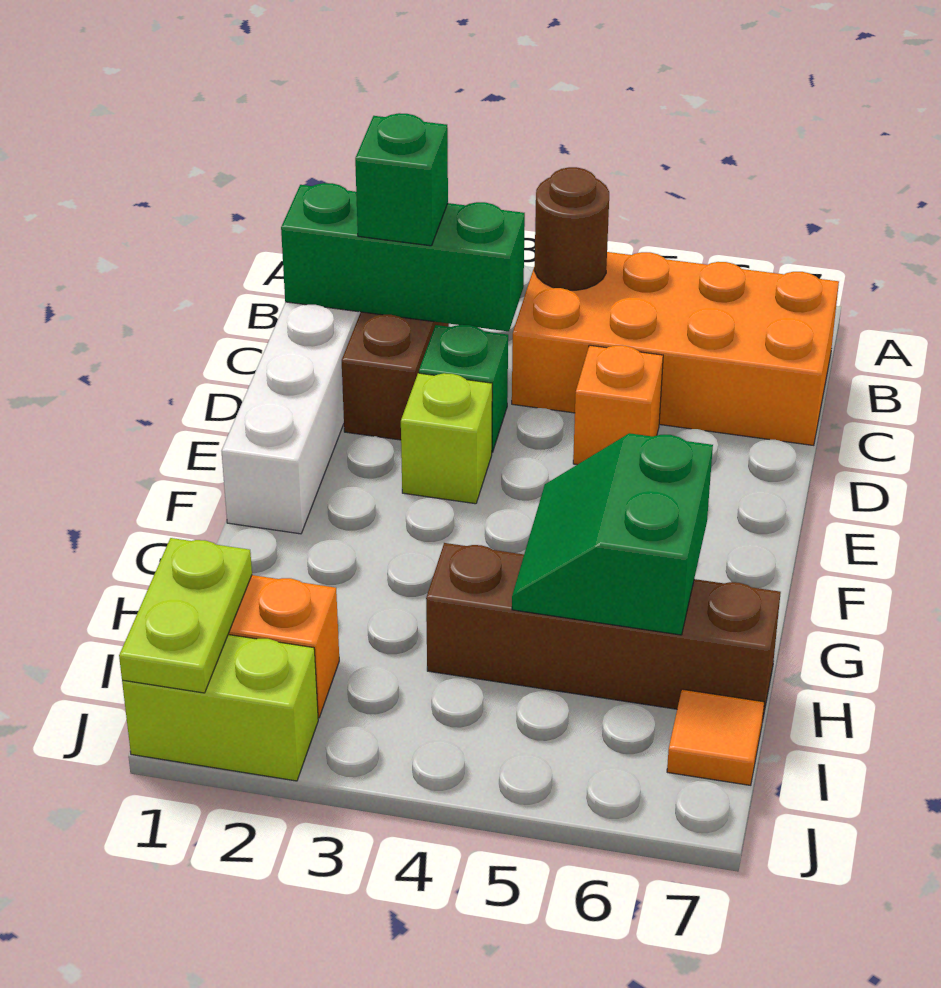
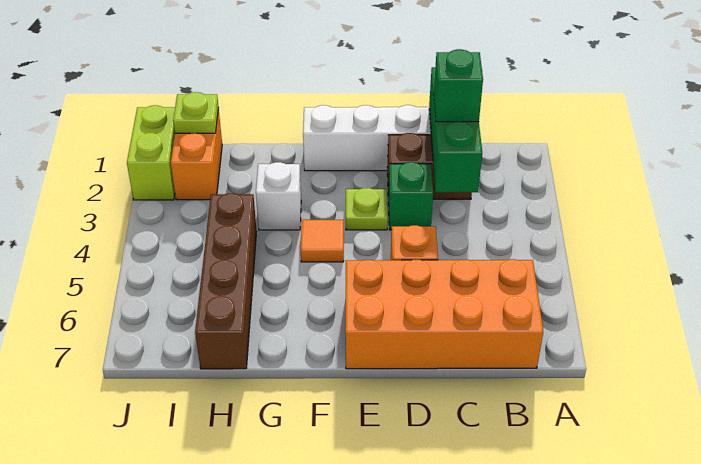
orange brick B4:C7 level 1 -> orange brick B6:E7 level 1
brown round brick B4 level 2 -> none
lime brick E3 level 1 -> lime plate E3 level 1
none -> white brick G3 level 1
green slope G5:H6 level 2 top 6 -> none
lime plate I1:J1 level 2 -> lime plate I1 level 2
orange tile I7 level 1 -> orange tile F4 level 1

